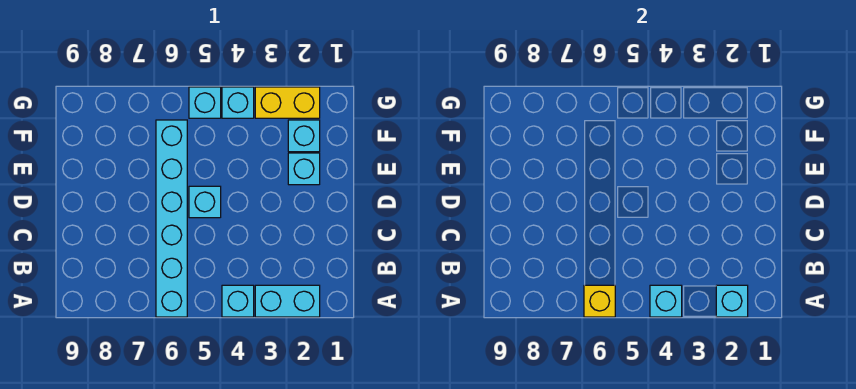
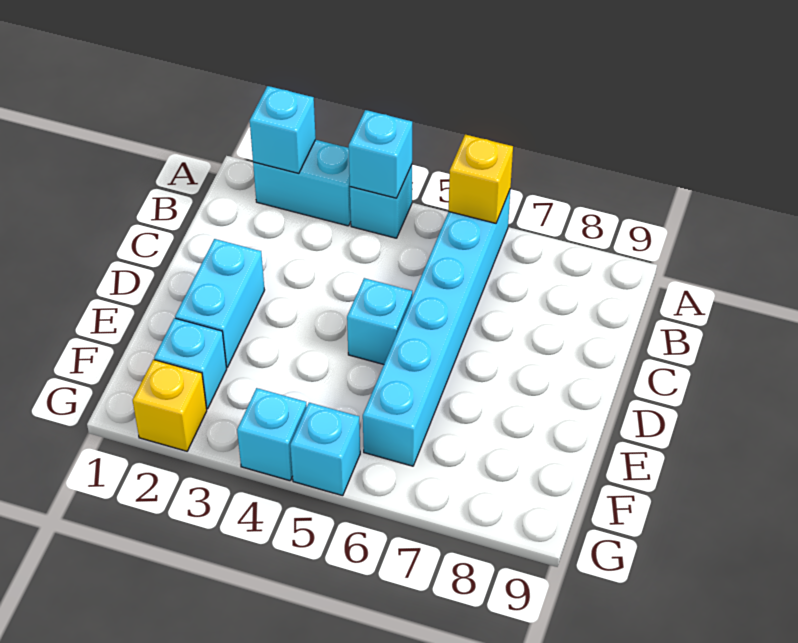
cyan brick E2 level 1 -> cyan brick D2:E2 level 1
yellow brick G2:G3 level 1 -> yellow brick G2 level 1

